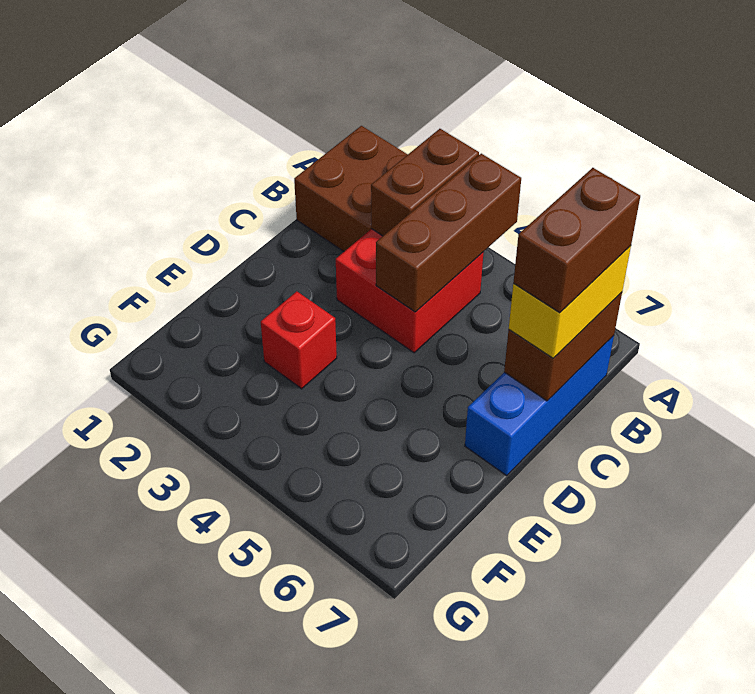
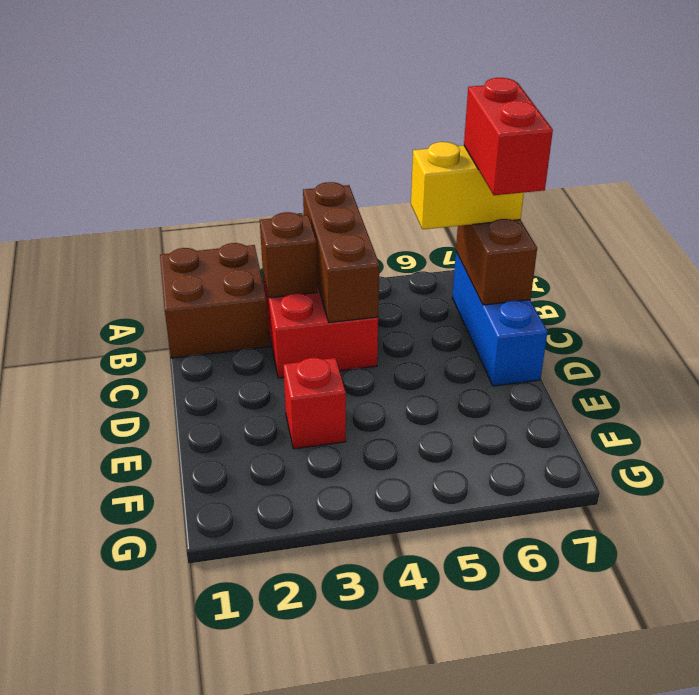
brown brick A3:B3 level 2 -> brown brick B3 level 2
yellow brick B7:C7 level 3 -> yellow brick B6:B7 level 3
brown brick B7:C7 level 4 -> red brick B7:C7 level 4

